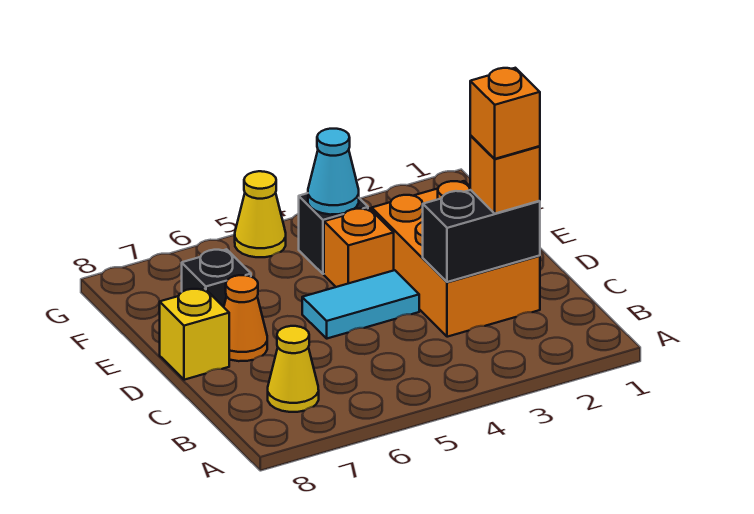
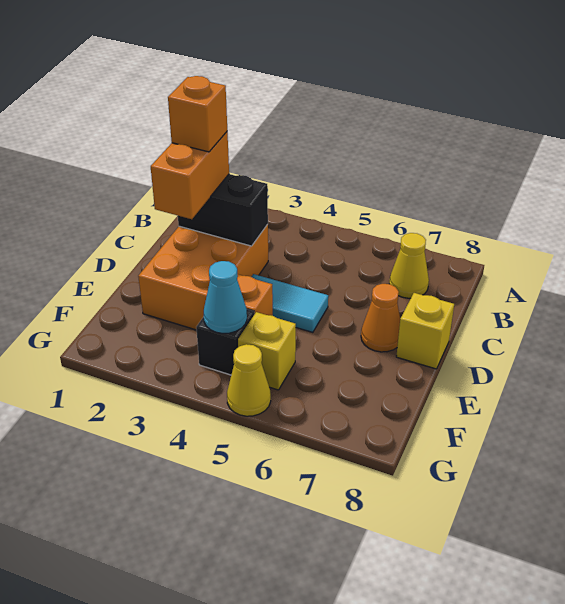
orange brick C2 level 3 -> orange brick C2:D2 level 3
black brick E7 level 1 -> none
none -> yellow brick F5 level 1

